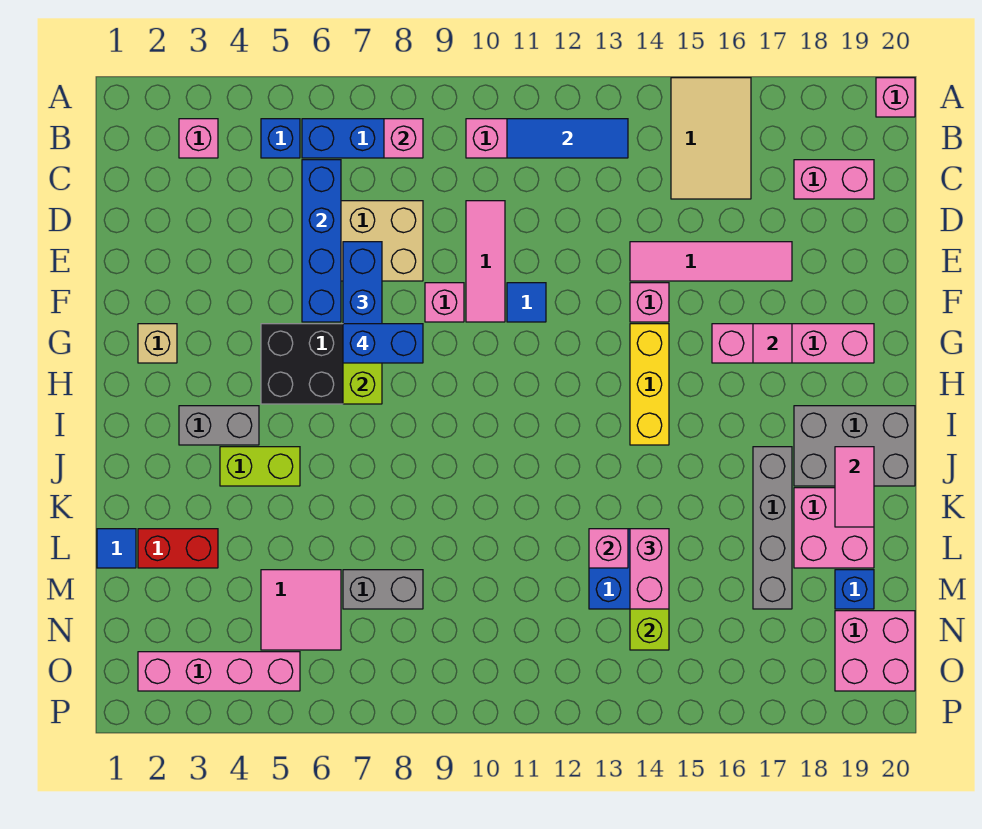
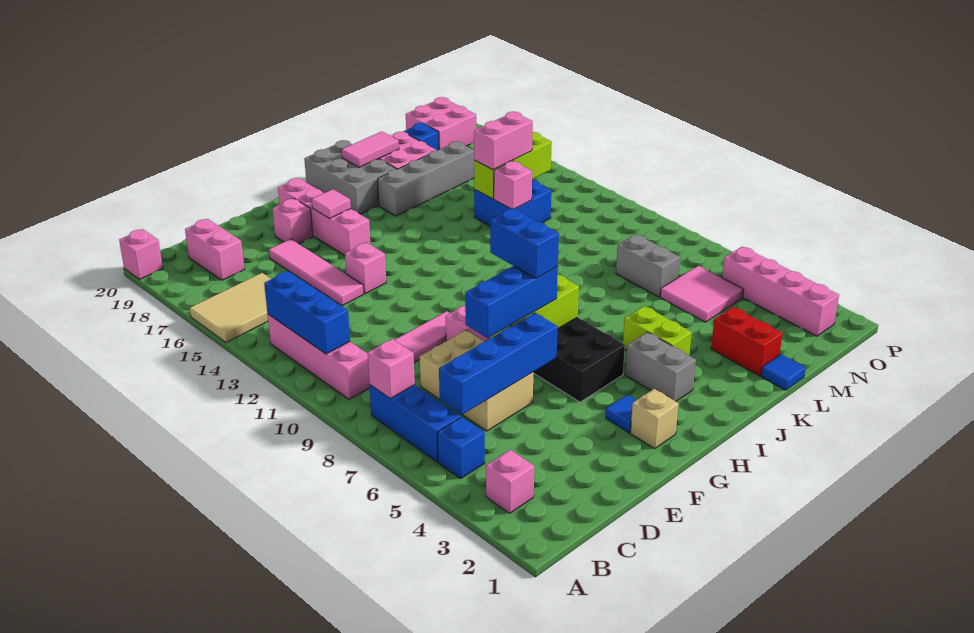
blue tile B11:B13 level 2 -> blue brick B11:B13 level 2
blue tile F11 level 1 -> blue tile G3 level 1
none -> pink brick F18 level 1
yellow brick G14:I14 level 1 -> none

